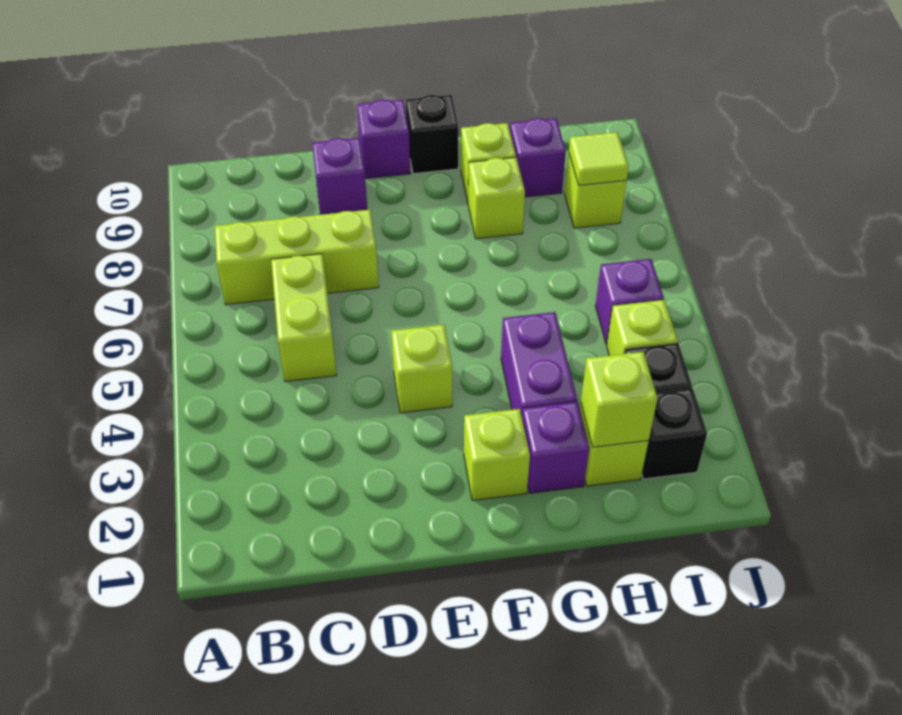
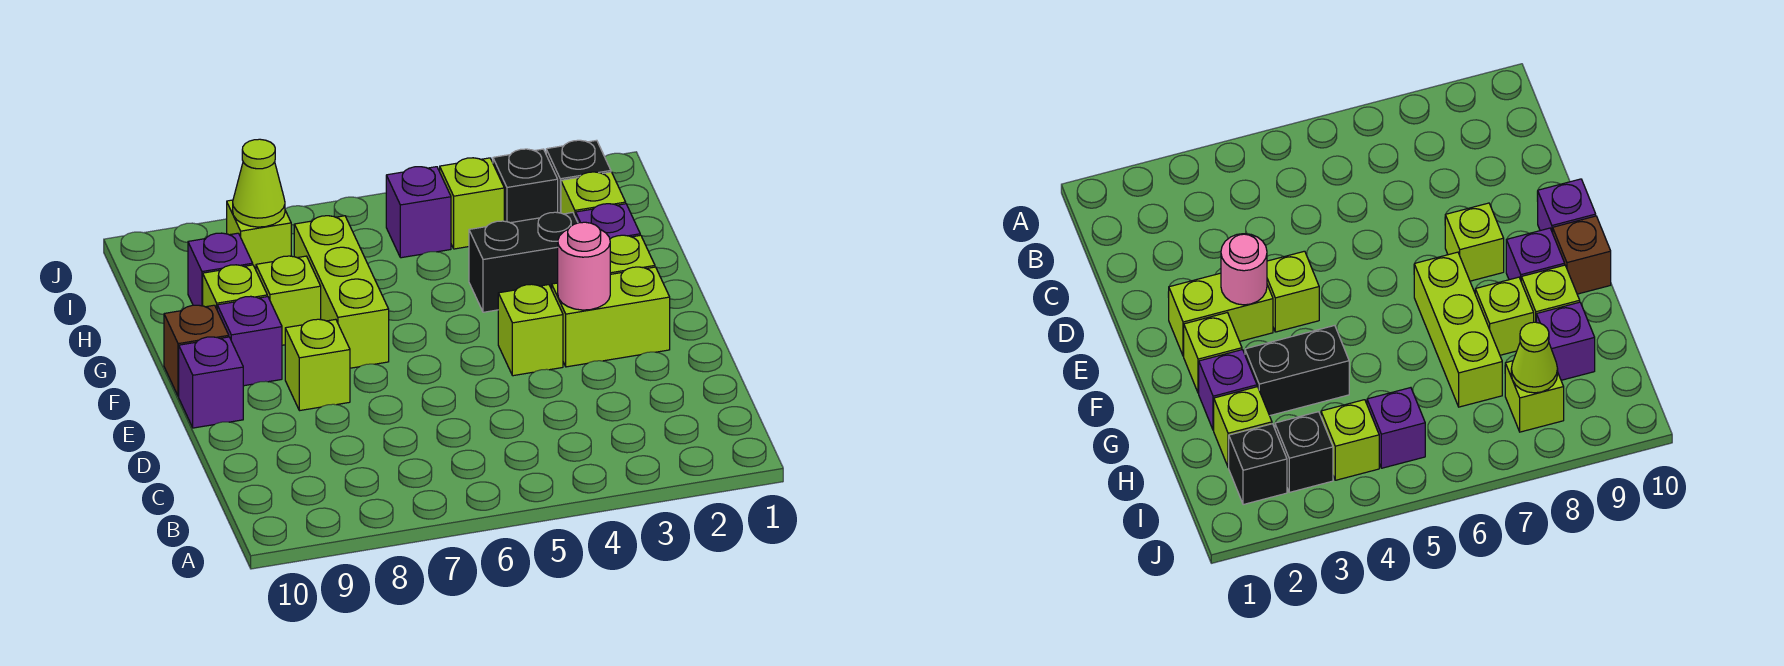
lime brick B7:D7 level 1 -> lime brick F7:H7 level 1
lime brick C5:C6 level 1 -> lime brick E2:E3 level 1
purple brick D9 level 1 -> purple brick F9 level 1
none -> pink round brick E3 level 2
black brick F10 level 1 -> brown brick F10 level 1
purple brick G3:G4 level 1 -> black brick G3:G4 level 1
lime brick H2 level 2 -> lime brick E8 level 1
lime tile I8 level 2 -> lime cone I8 level 2

